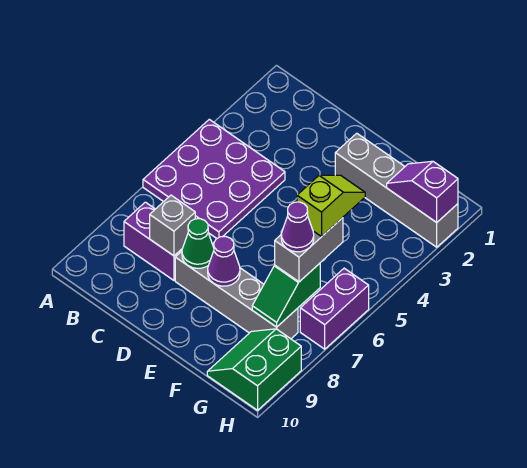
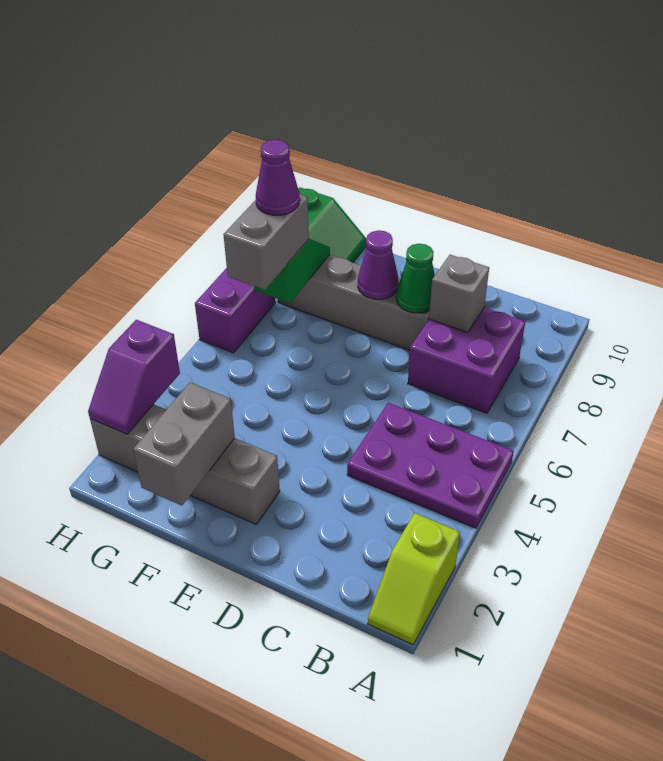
purple plate A4:C6 level 1 -> purple plate A4:C5 level 1
purple brick B8:C8 level 1 -> purple brick B7:C8 level 1
none -> grey brick F1:F2 level 2
purple slope G2:H2 level 2 top H -> purple slope H2:H3 level 2 top 3
lime slope G5:G6 level 4 top 6 -> lime slope A1:A2 level 1 top 2

